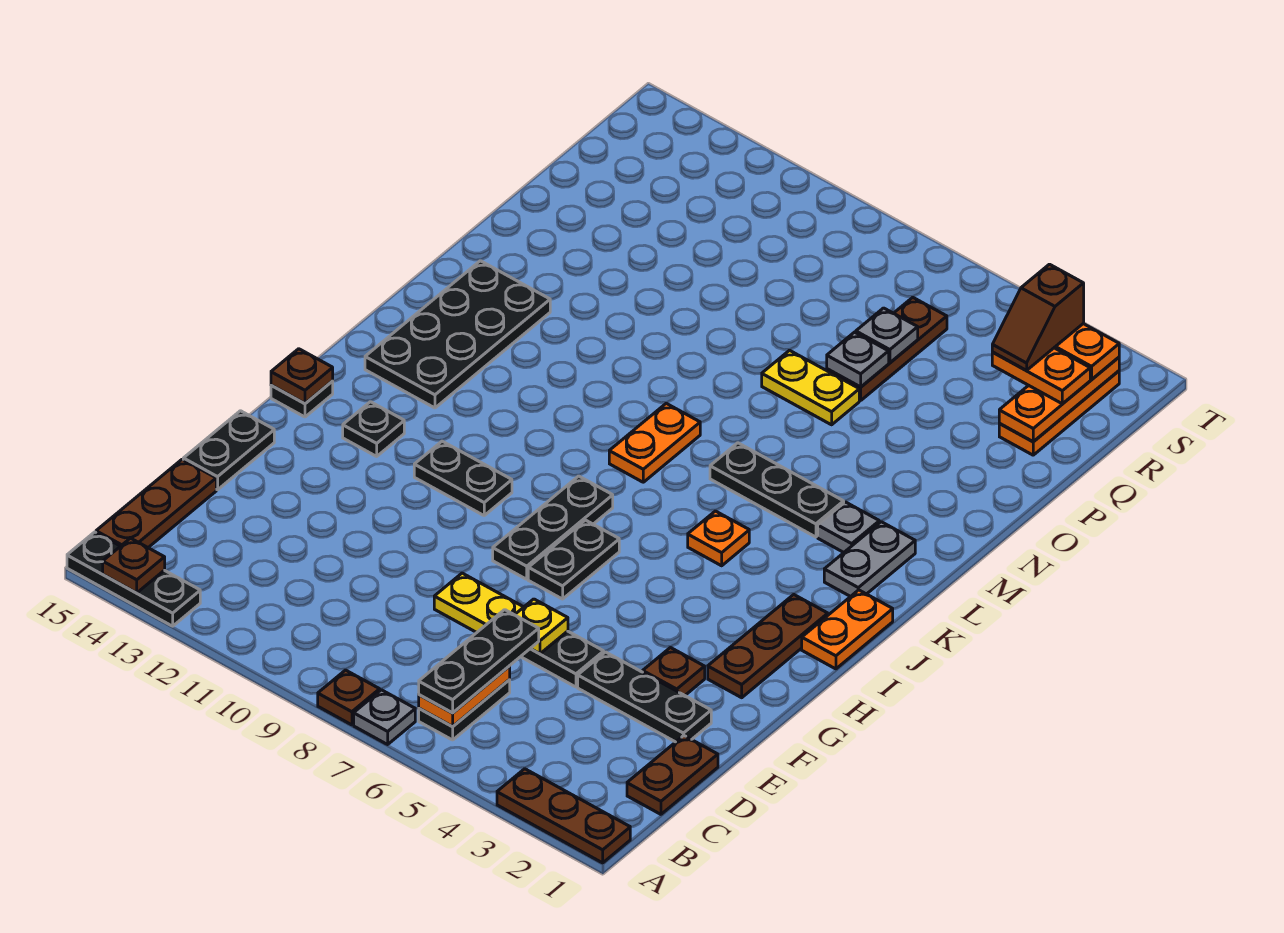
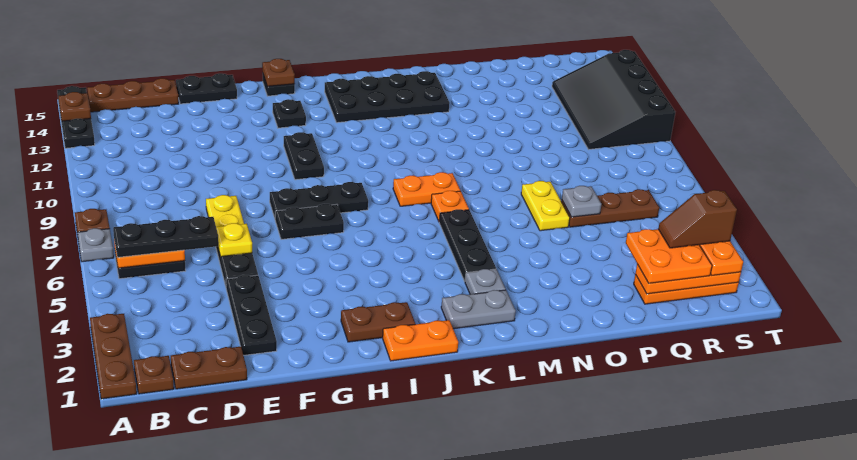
brown plate F3 level 1 -> brown plate B1 level 1
brown plate G2:I2 level 1 -> brown plate H2:I2 level 1
orange plate J5 level 1 -> orange plate L7 level 1
grey plate Q6 level 2 -> none
orange plate R2:R3 level 3 -> orange plate Q2:R3 level 3
none -> black slope R10:T13 level 1 top T

